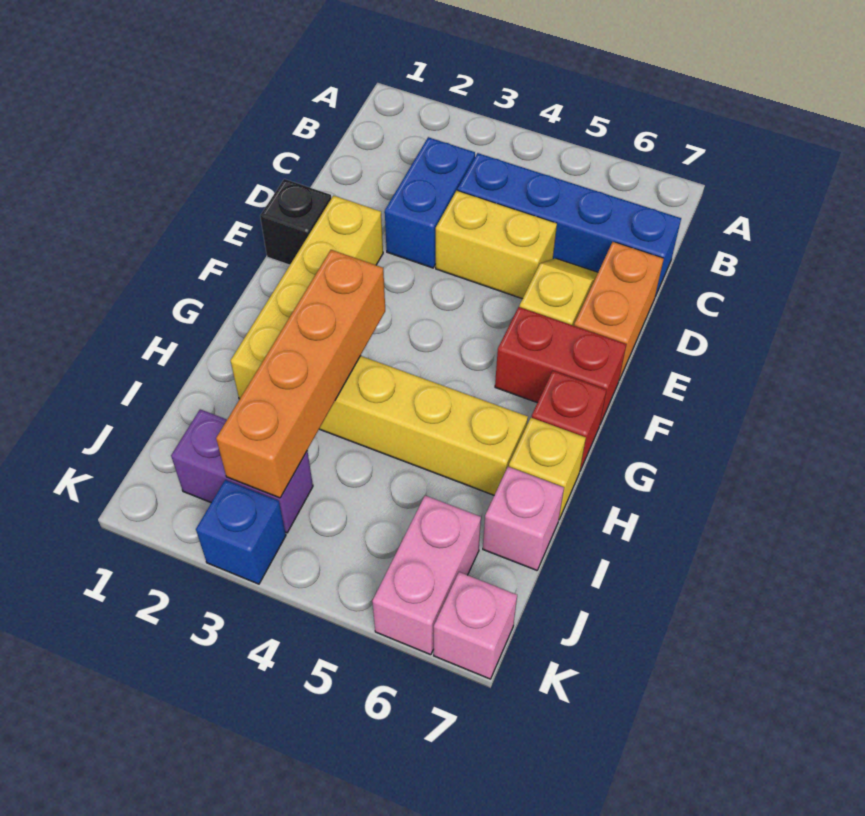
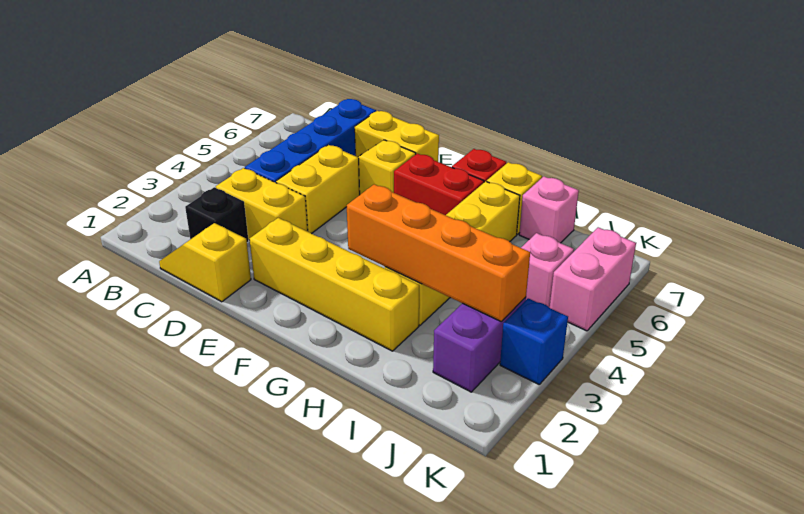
none -> yellow slope C1:D1 level 1 top D
blue brick C3:D3 level 1 -> yellow brick C3:D3 level 1
orange brick D7:E7 level 1 -> yellow brick D7:E7 level 1
black brick E1 level 1 -> black brick C2 level 1
red brick F6:F7 level 1 -> red brick F6:G6 level 1
pink brick J6:K6 level 1 -> pink brick K5:K6 level 1
pink brick K7 level 1 -> pink brick J5 level 1

